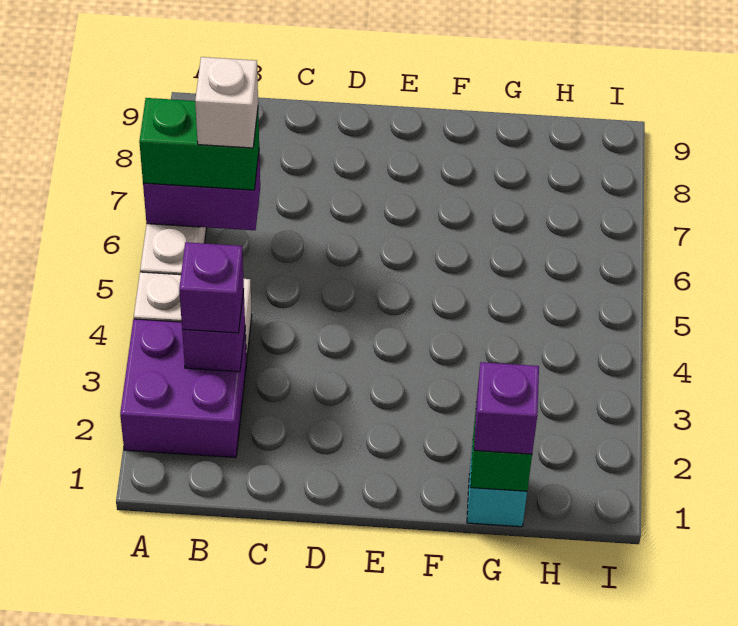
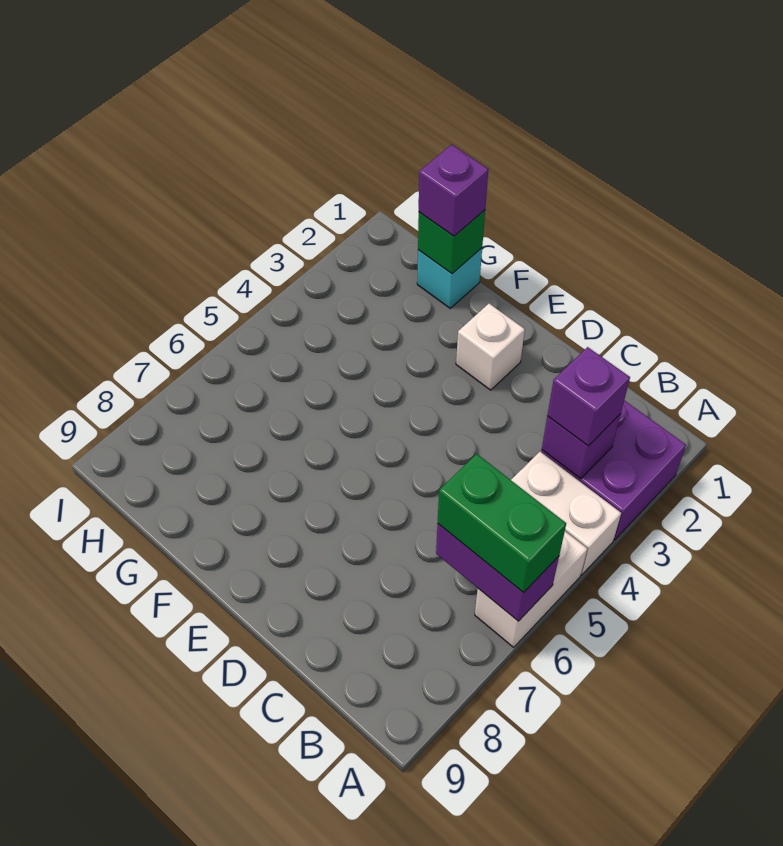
white brick B6 level 4 -> white brick E2 level 1

